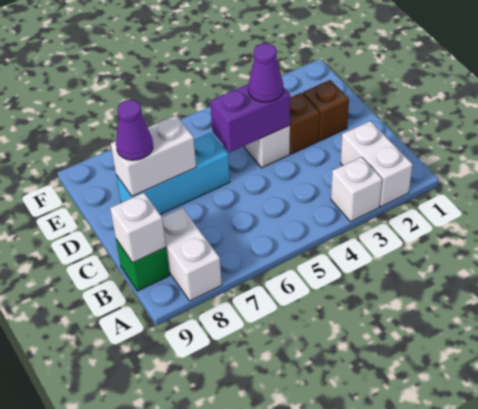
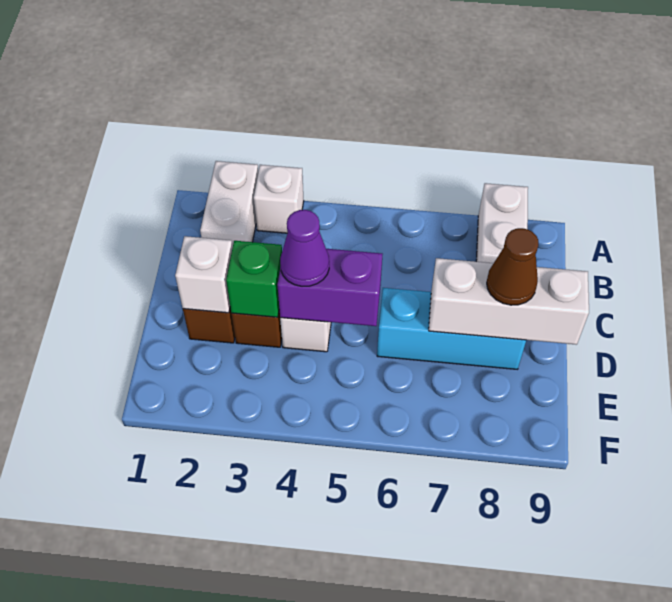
green brick B9 level 1 -> green brick D3 level 2
white brick B9 level 2 -> white brick D2 level 2
white brick D7:D8 level 2 -> white brick D7:D9 level 2
purple cone D8 level 3 -> brown cone D8 level 3

